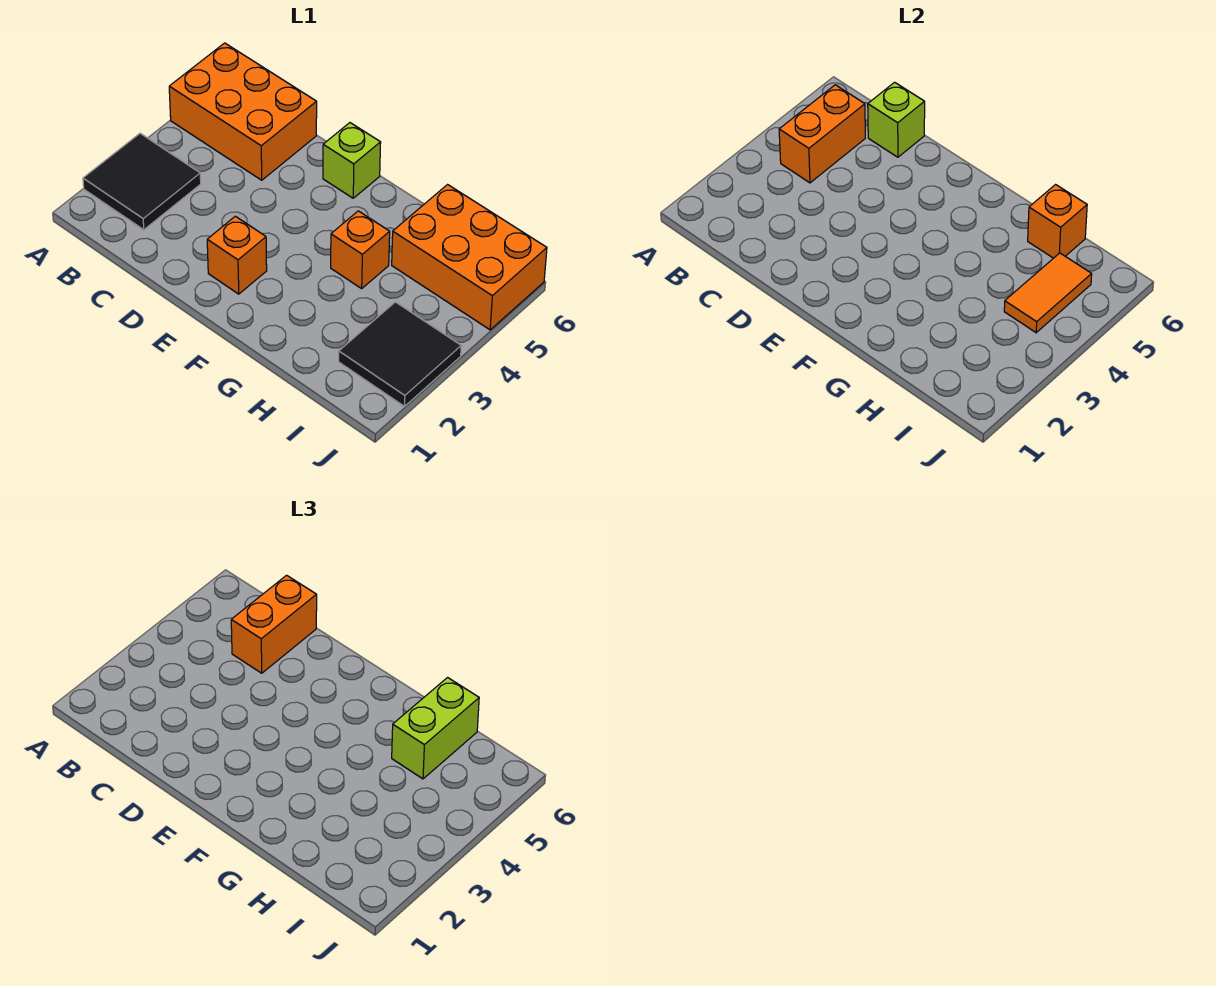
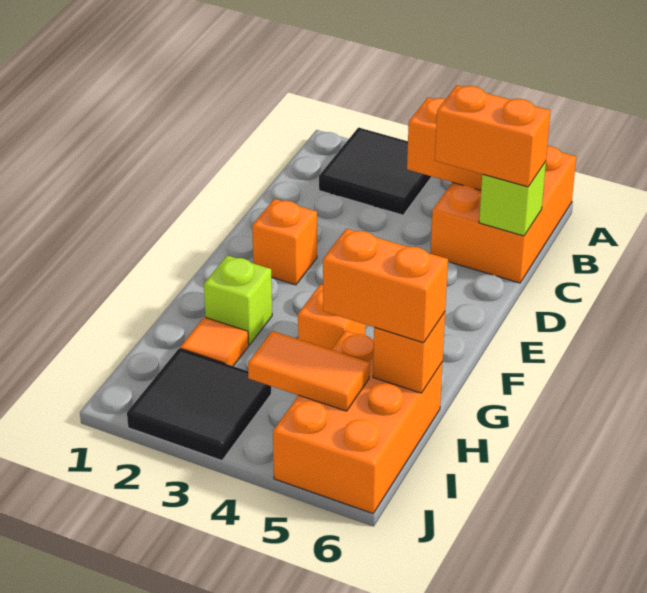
lime brick E6 level 1 -> lime brick G2 level 1
none -> orange tile H2 level 1
lime brick H5:H6 level 3 -> orange brick H5:H6 level 3

